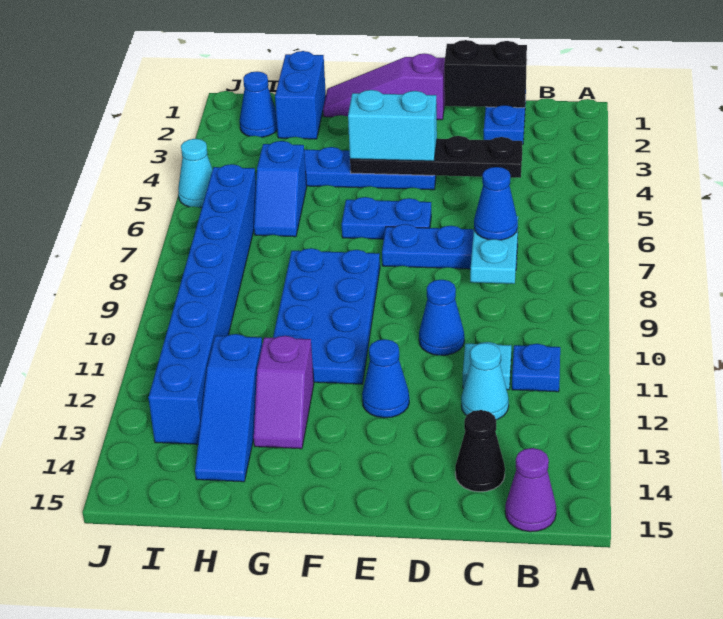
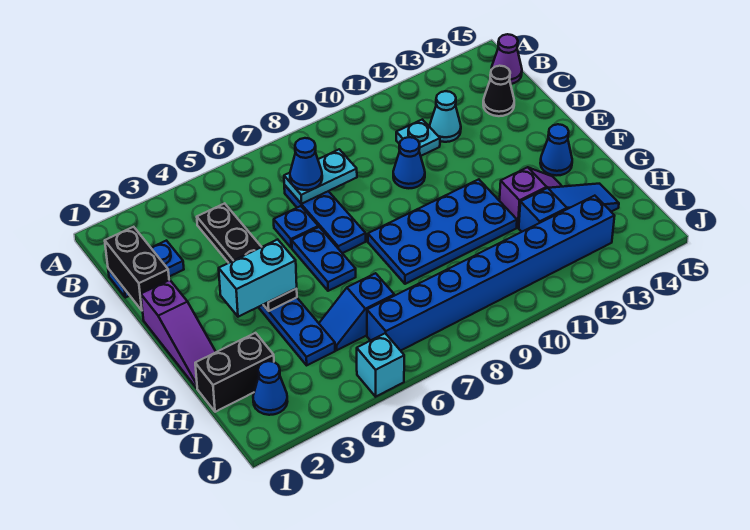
blue plate B11 level 1 -> blue plate D6 level 1
cyan brick E4:F4 level 3 -> cyan brick F3:F4 level 3
blue cone E12 level 1 -> blue cone F14 level 1
blue brick H1:H2 level 1 -> black brick H1:H2 level 1
blue slope H5:H6 level 1 top 5 -> blue slope H5:H6 level 1 top 6
cyan cone J5 level 1 -> cyan brick J5 level 1

